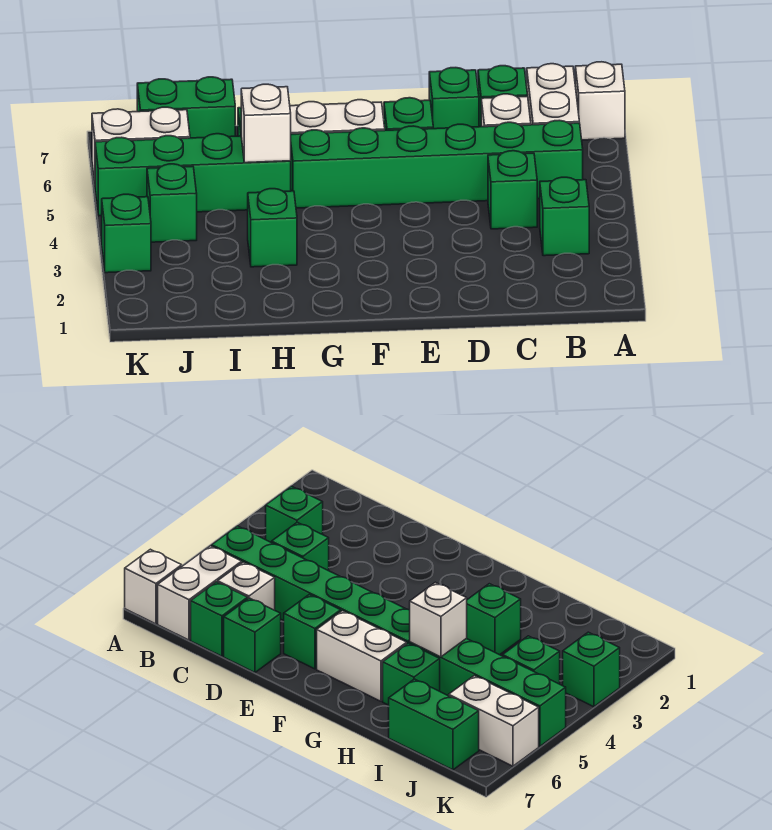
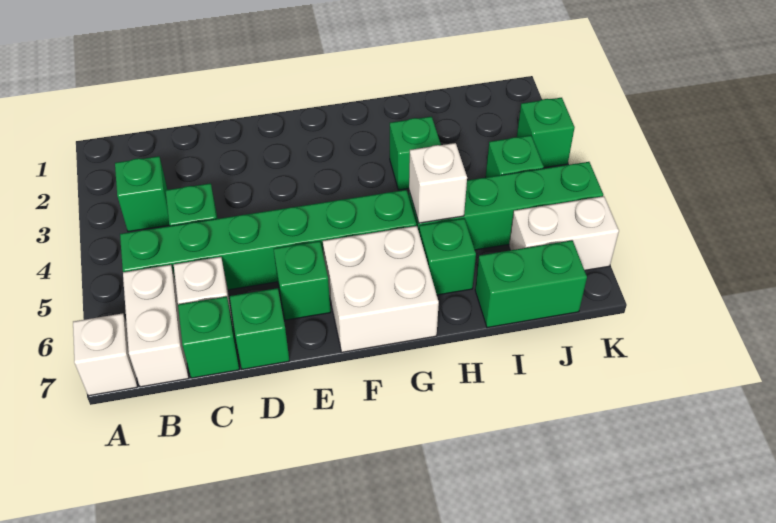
white brick F6:G6 level 1 -> white brick F6:G7 level 1

